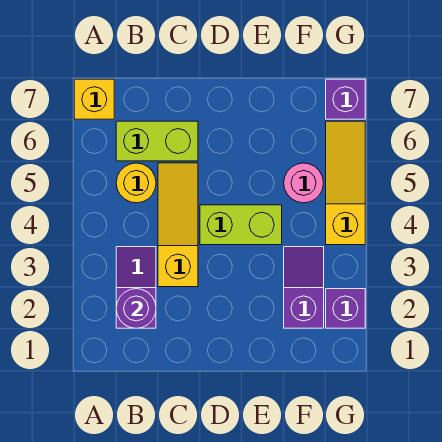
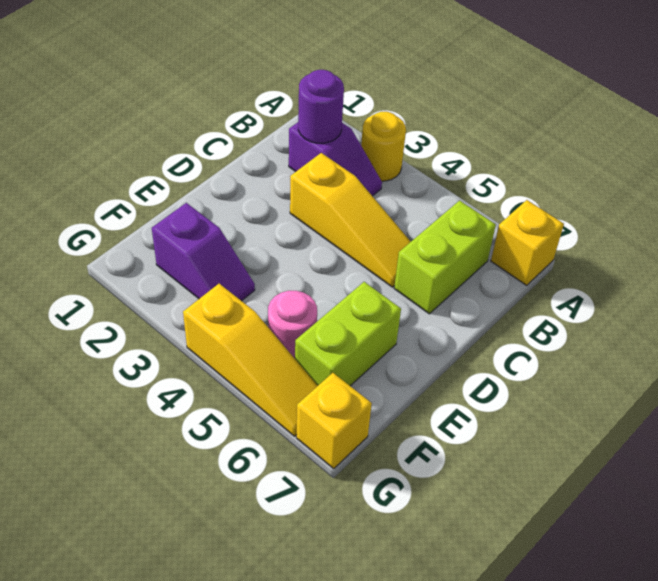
yellow round brick B5 level 1 -> yellow round brick A3 level 1
lime brick D4:E4 level 1 -> lime brick E6:F6 level 1
purple brick G2 level 1 -> none
purple brick G7 level 1 -> yellow brick G7 level 1

